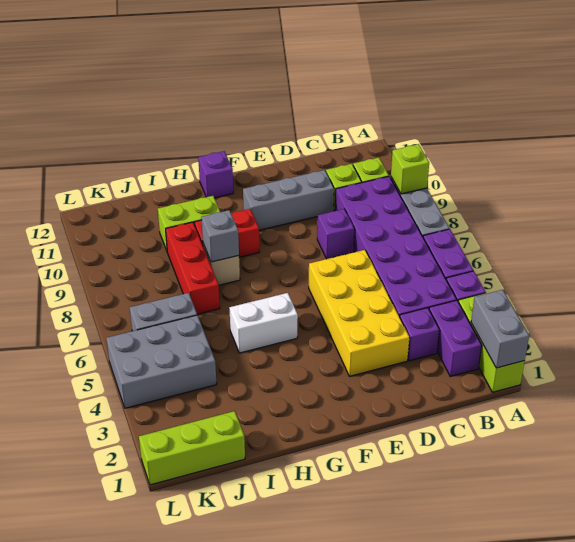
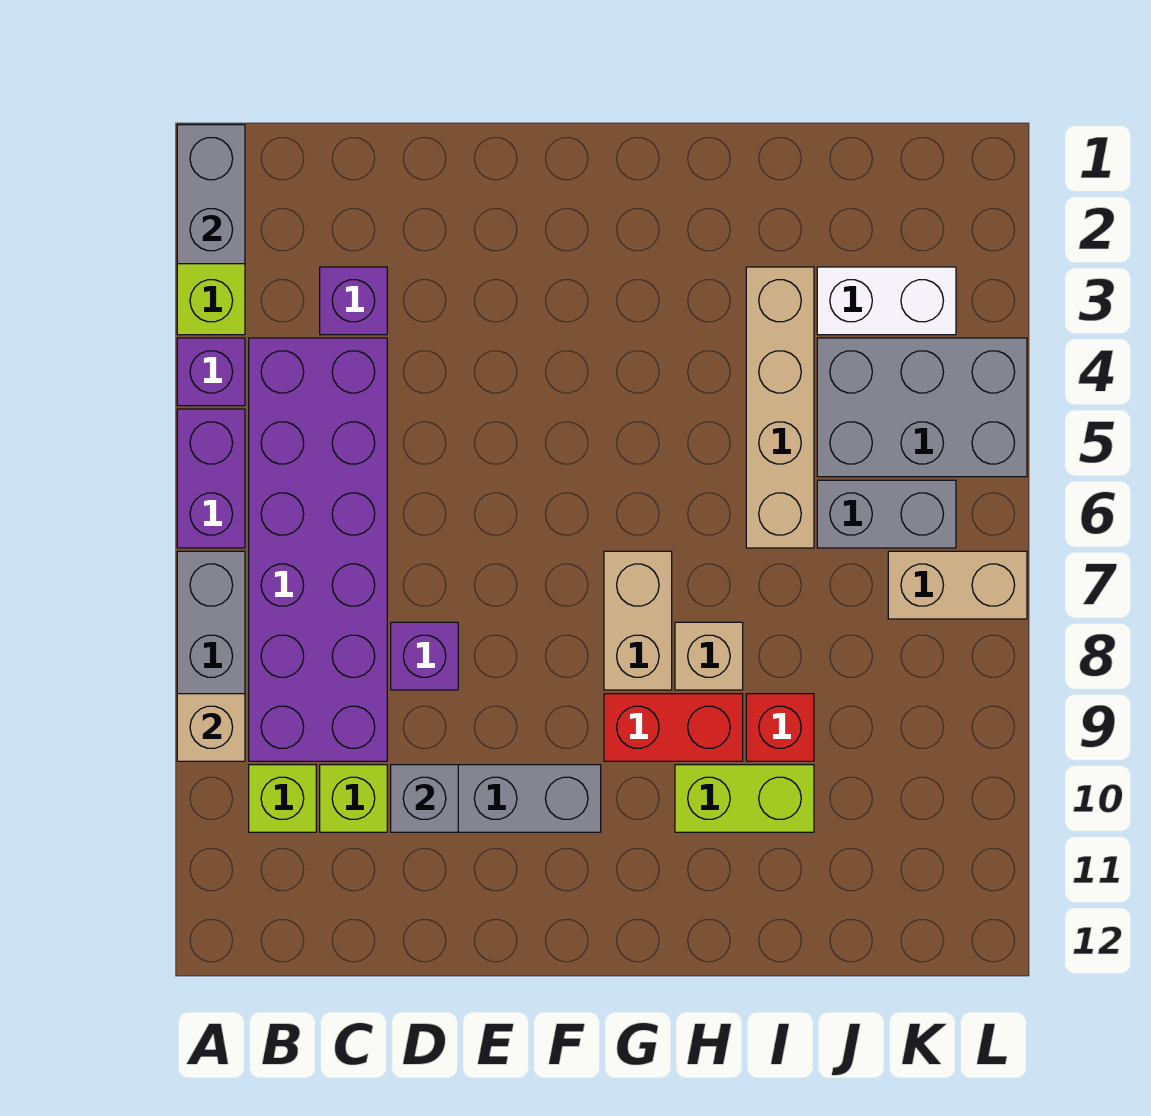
lime brick A9 level 2 -> tan brick A9 level 2
purple brick B2:B3 level 1 -> none
yellow brick D3:E6 level 1 -> none
white brick G5:H5 level 1 -> white brick J3:K3 level 1
none -> tan brick G7:G8 level 1
purple brick G12 level 1 -> none
grey brick H8 level 2 -> grey brick D10 level 2
none -> tan brick I3:I6 level 1
red brick I7:I9 level 1 -> red brick I9 level 1
lime brick J1:L1 level 1 -> none
none -> tan brick K7:L7 level 1

